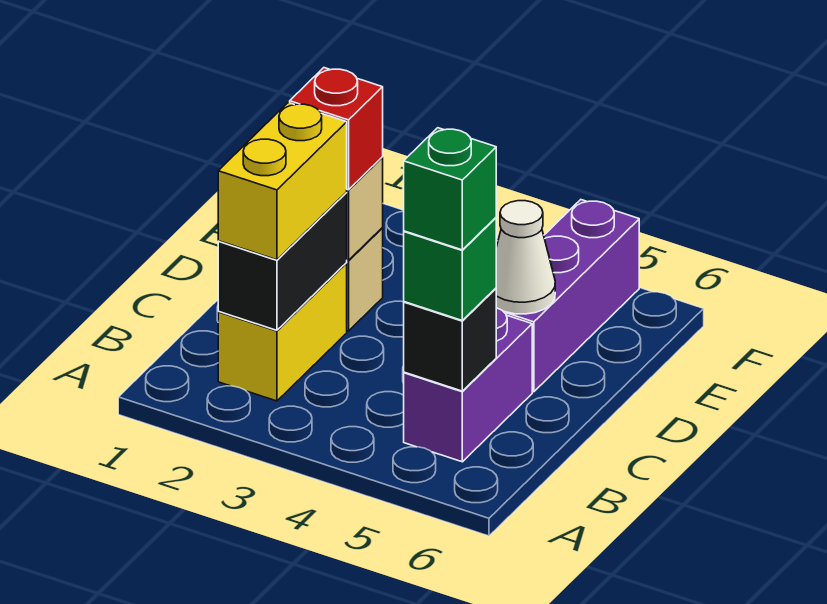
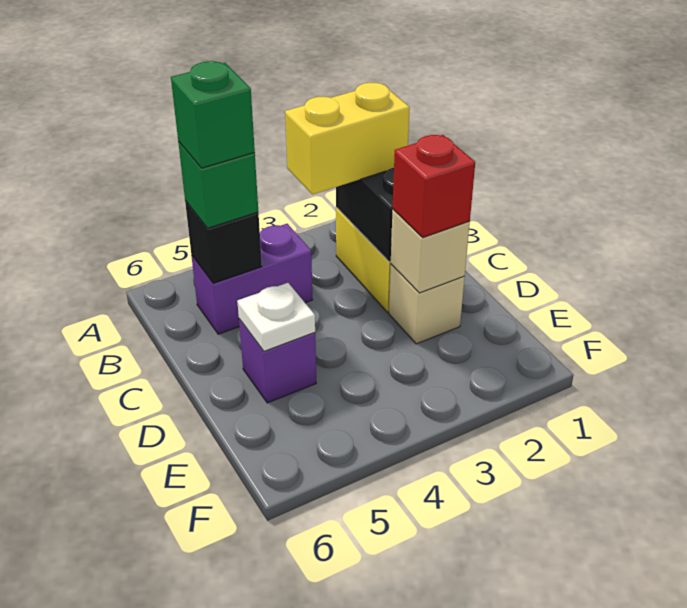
yellow brick B2:C2 level 3 -> yellow brick B2:B3 level 3
purple brick B5:C5 level 1 -> purple brick B4:B5 level 1
purple brick D5:F5 level 1 -> purple brick D5 level 1
white cone D5 level 2 -> white plate D5 level 2

